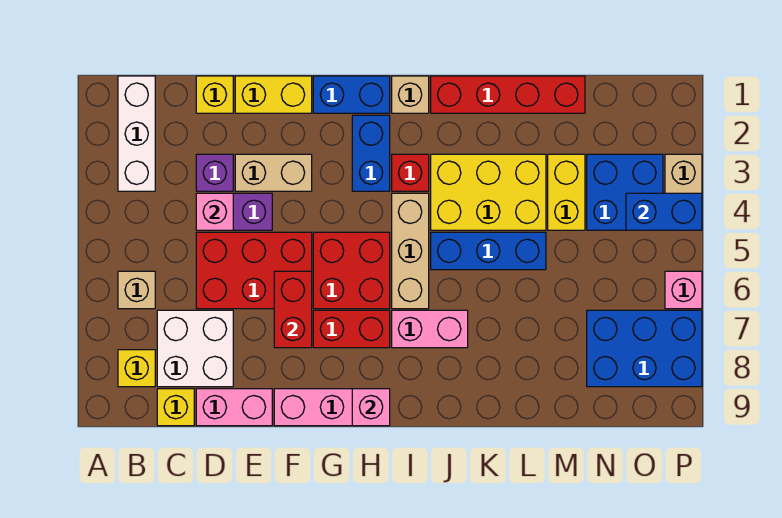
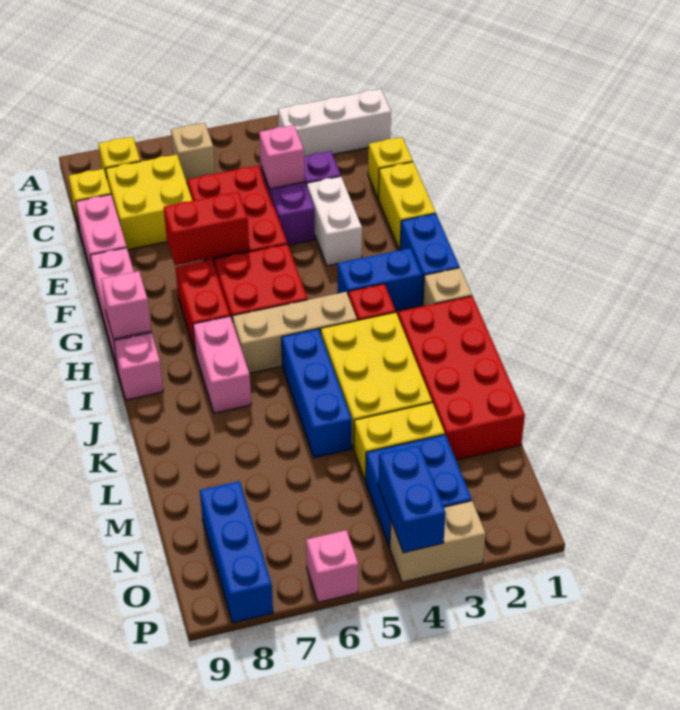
white brick C7:D8 level 1 -> yellow brick C7:D8 level 1
tan brick E3:F3 level 1 -> white brick E3:F3 level 1
none -> pink brick I9 level 1
red brick J1:M1 level 1 -> red brick J1:M2 level 1
blue brick N7:P8 level 1 -> blue brick N8:P8 level 1

